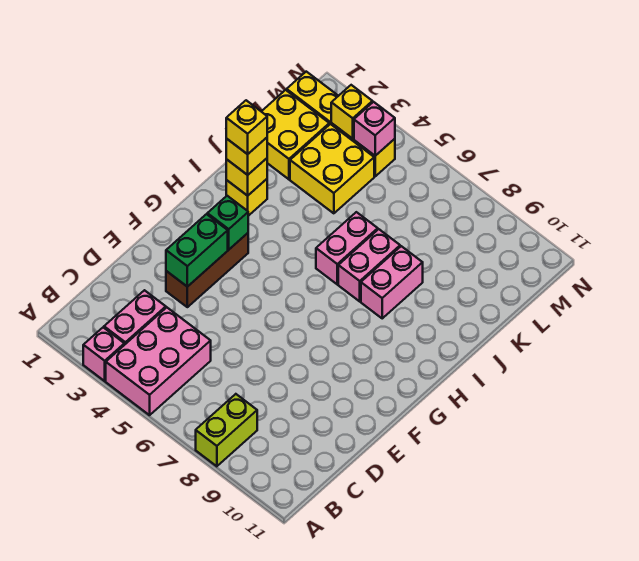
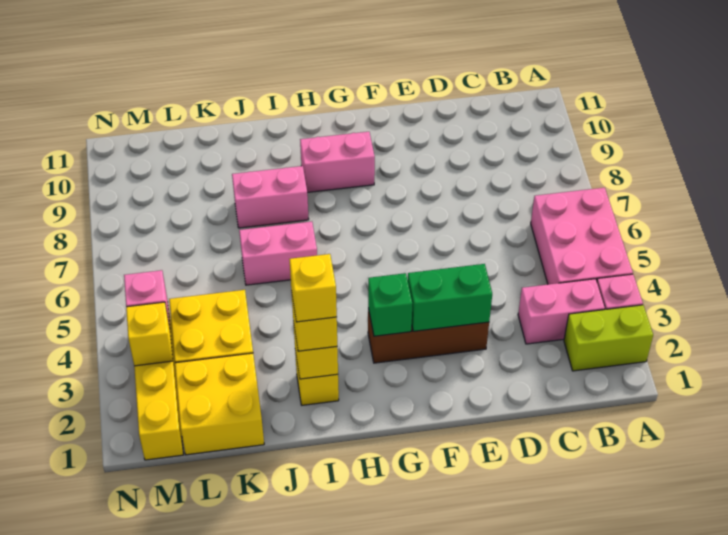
pink brick A4:C5 level 1 -> pink brick A4:B6 level 1
lime brick A8:B8 level 1 -> lime brick A2:B2 level 1
pink brick I7:J7 level 1 -> pink brick G9:H9 level 1

